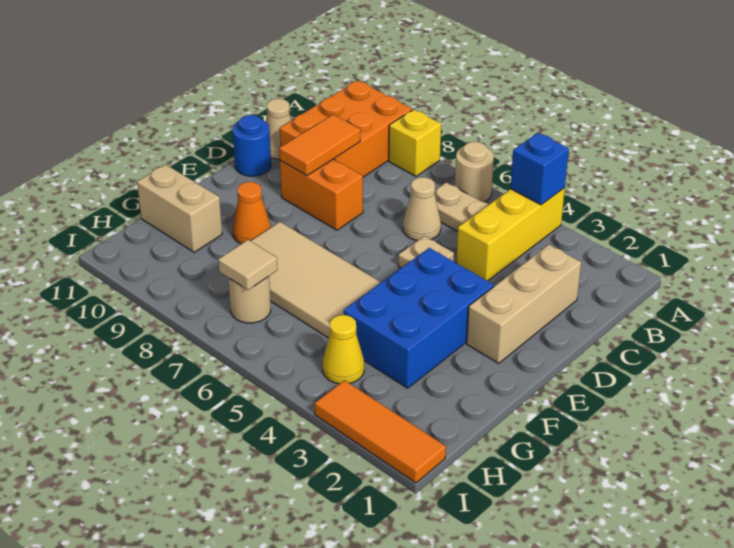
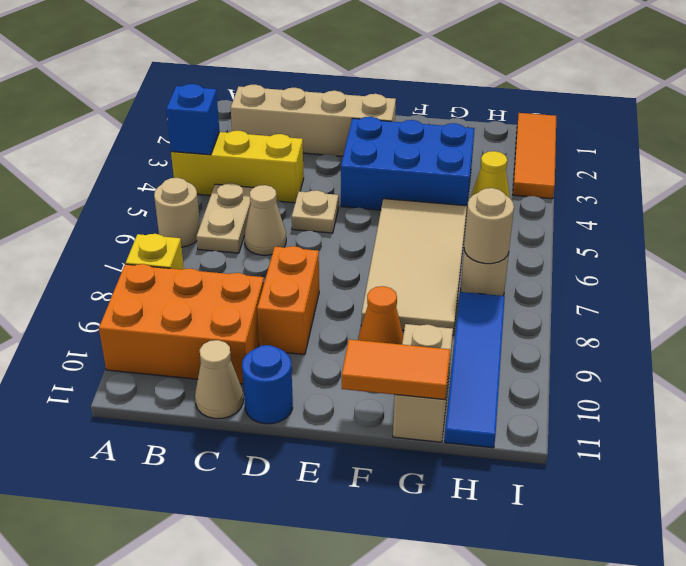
tan brick C2:E2 level 1 -> tan brick B2:E2 level 1
orange tile C9:D9 level 2 -> orange tile F11:G11 level 2
tan tile H7 level 2 -> tan round brick H7 level 2
none -> blue tile H8:H11 level 1

